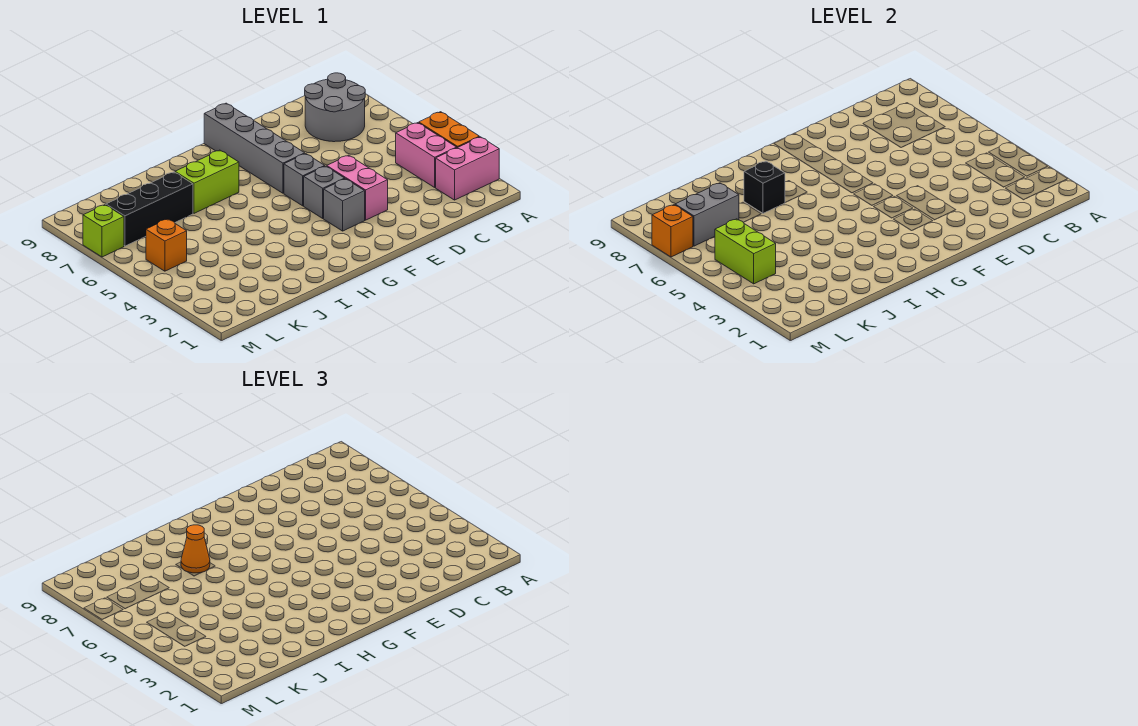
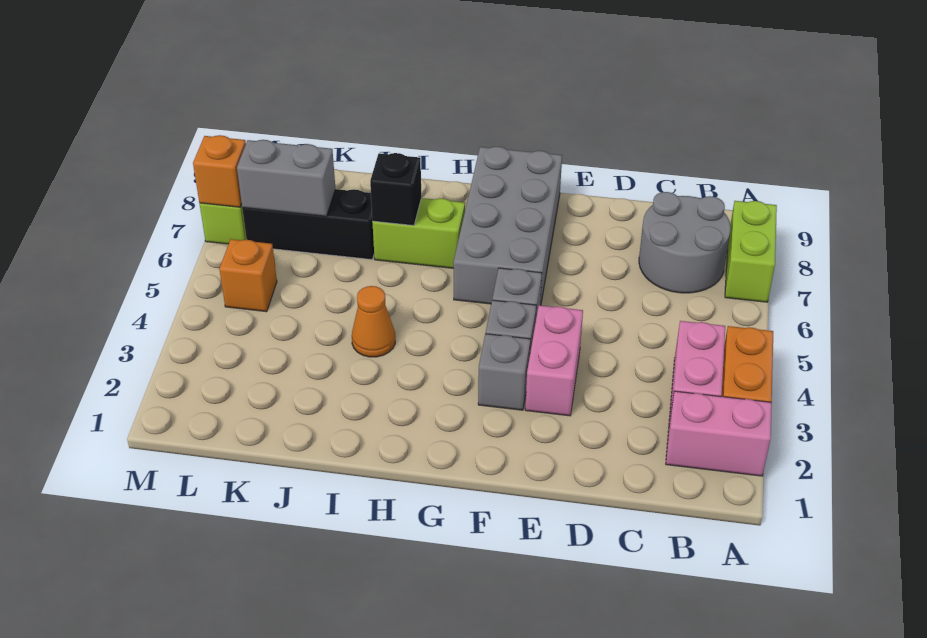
grey brick F6:F9 level 1 -> grey brick F6:G9 level 1
orange cone I7 level 3 -> orange cone I4 level 1
lime brick L4:L5 level 2 -> lime brick A7:A8 level 1

